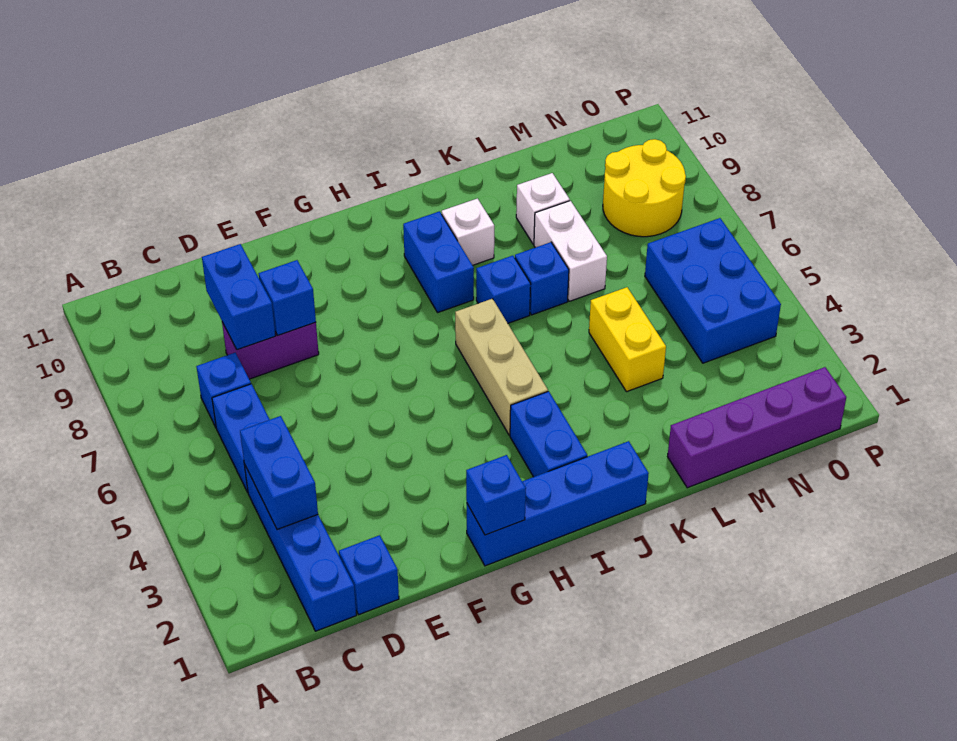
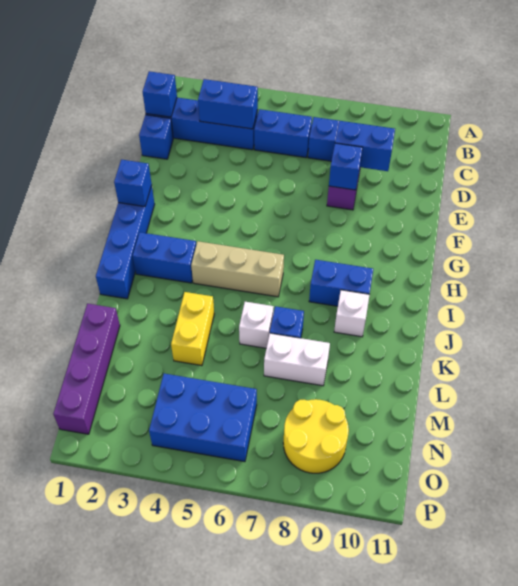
blue brick J7 level 1 -> blue brick C1 level 2
yellow brick L4:L5 level 1 -> yellow brick K4:L4 level 1
white brick L9 level 1 -> white brick K6 level 1

